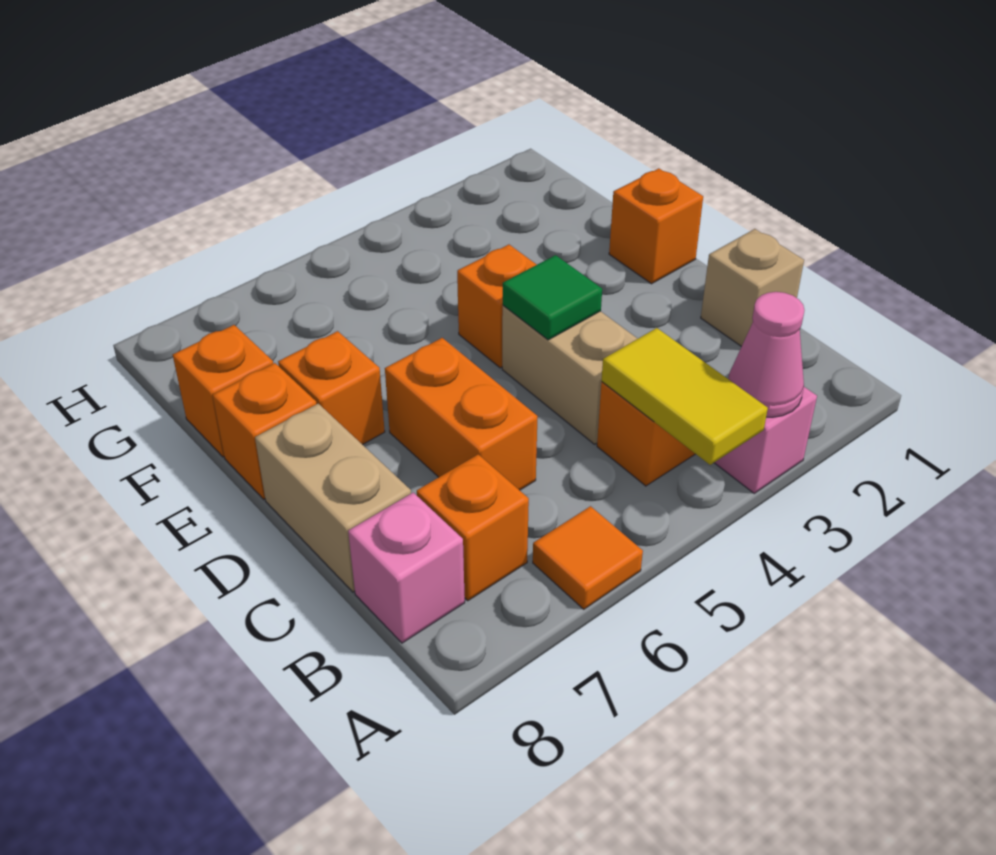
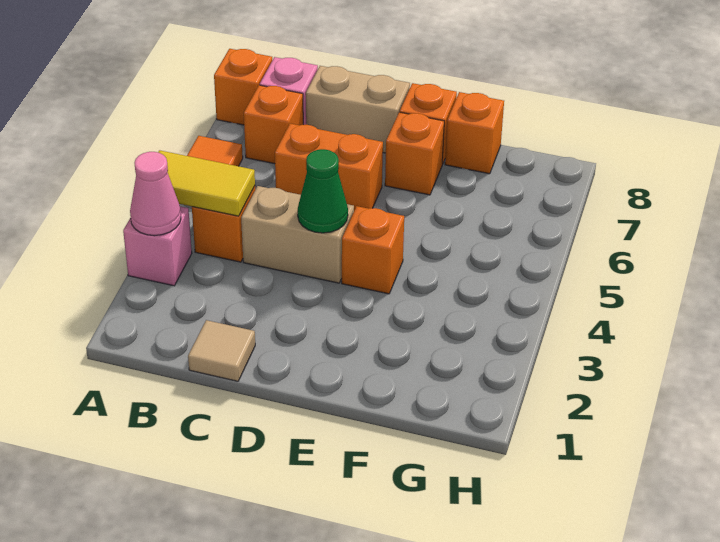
tan brick C1 level 1 -> tan tile C1 level 1
green tile D4 level 2 -> green cone D4 level 2
orange brick E1 level 1 -> orange brick A8 level 1

